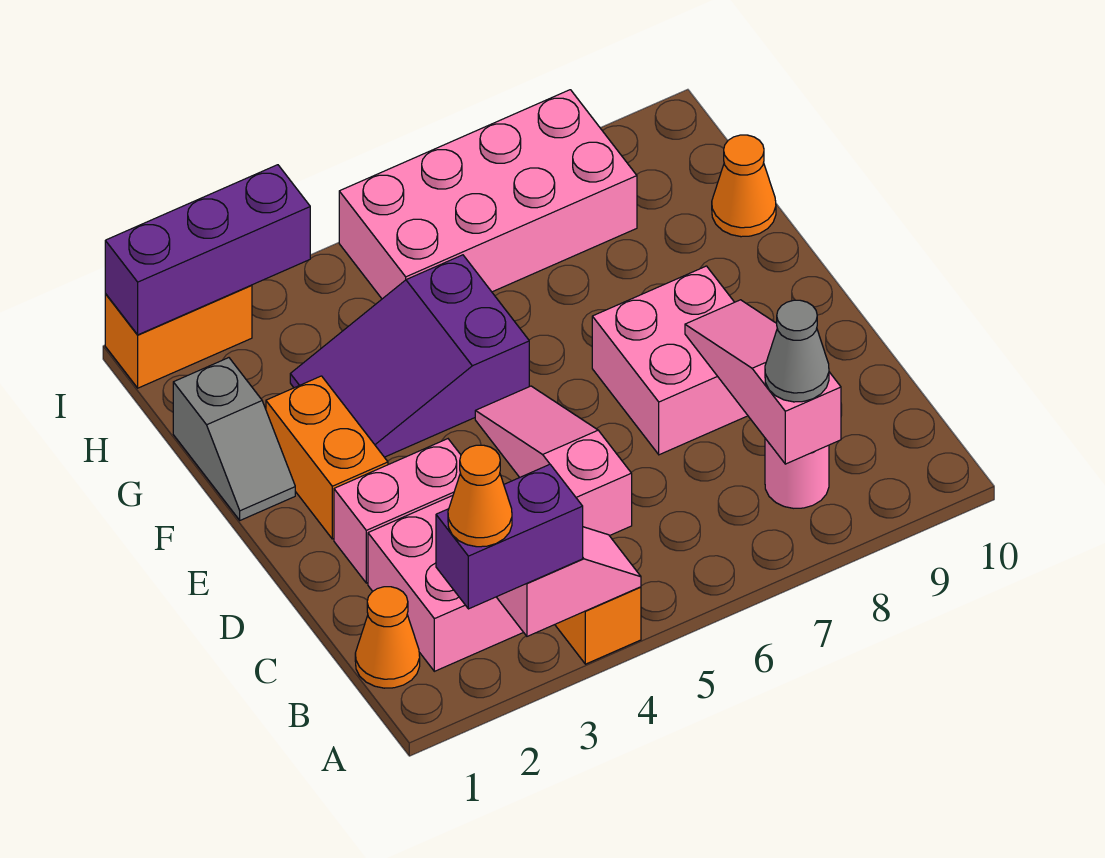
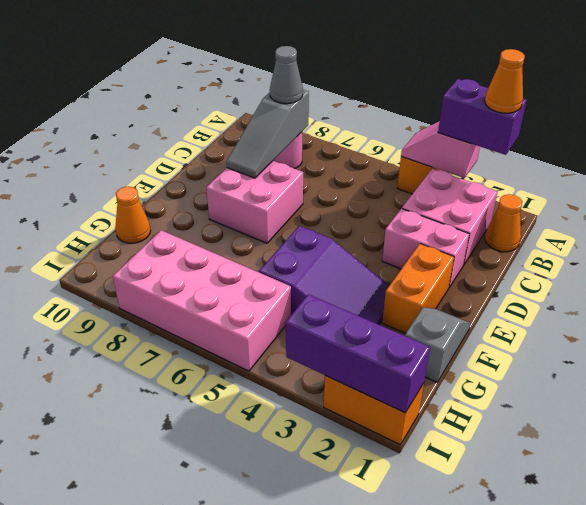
pink slope B8:D8 level 2 top B -> grey slope B8:D8 level 2 top B
pink slope C5:E5 level 1 top C -> none

